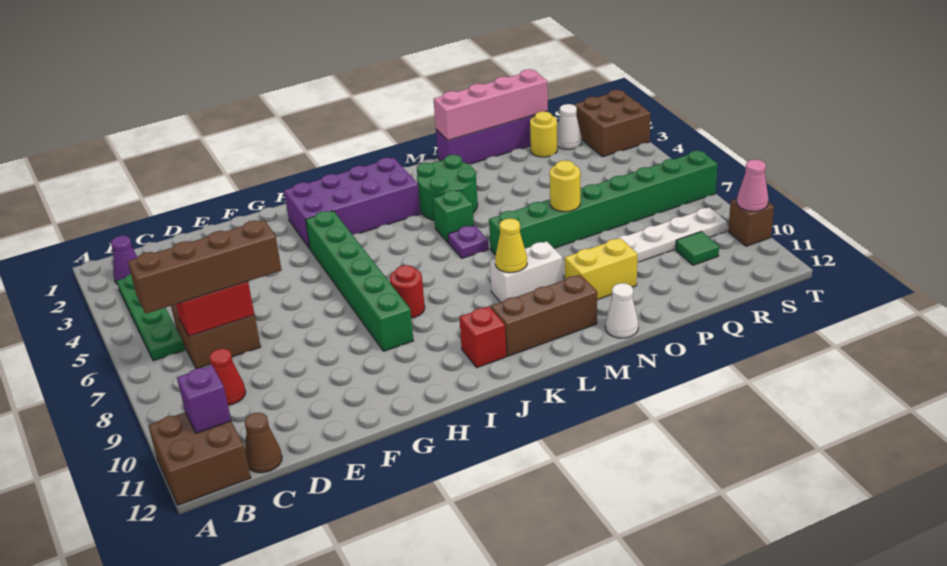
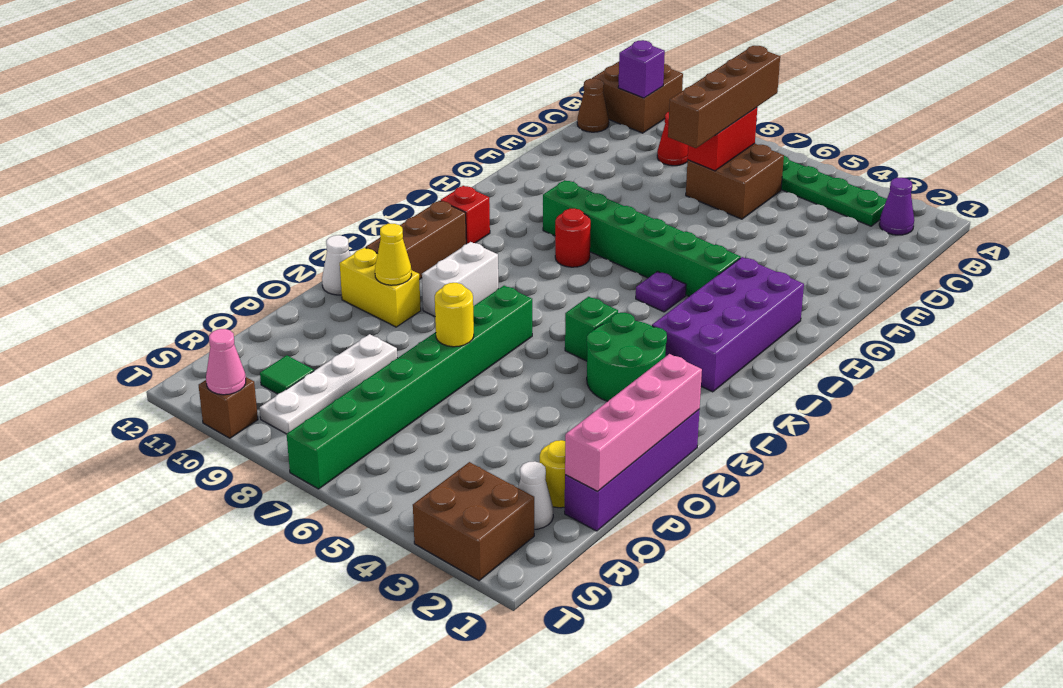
purple plate L6 level 1 -> purple plate I5 level 1
yellow cone L9 level 2 -> yellow cone N10 level 2
yellow brick N10:O10 level 1 -> yellow brick N10:N11 level 1

